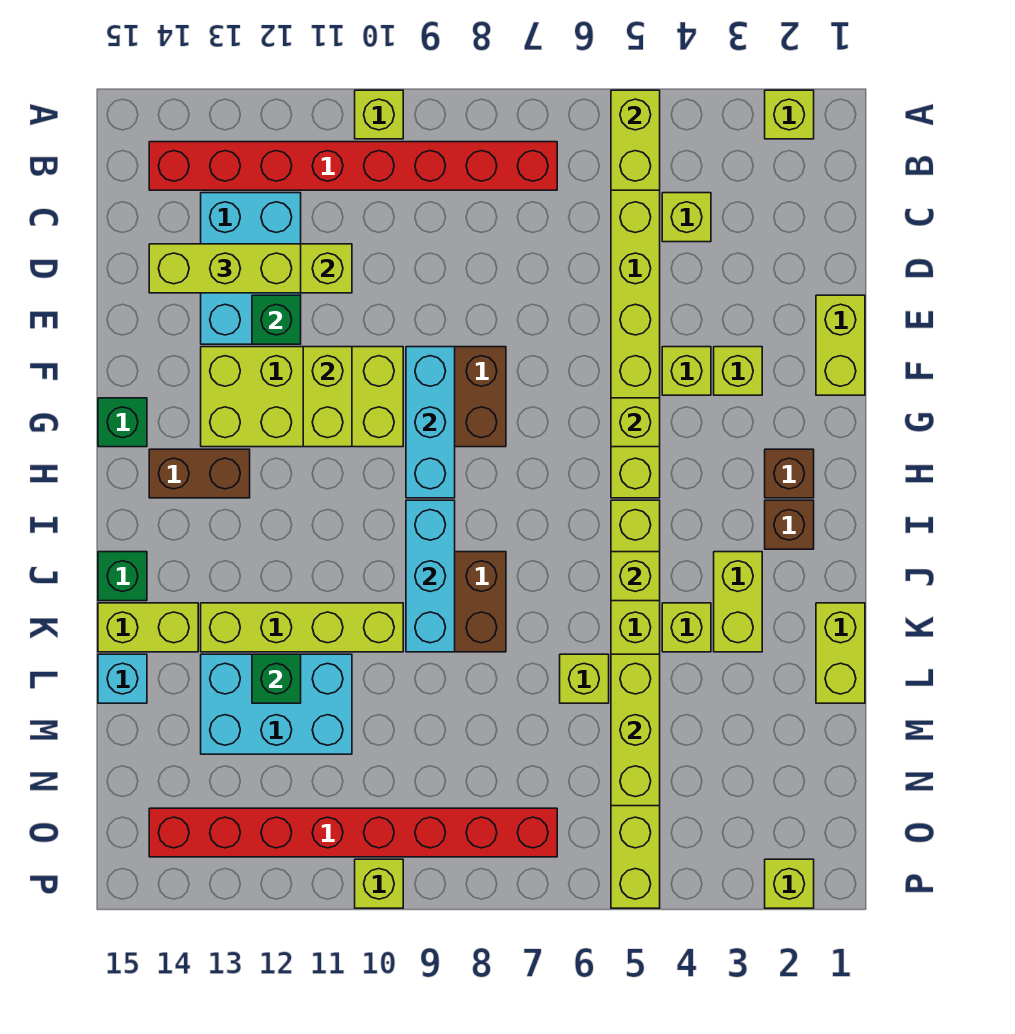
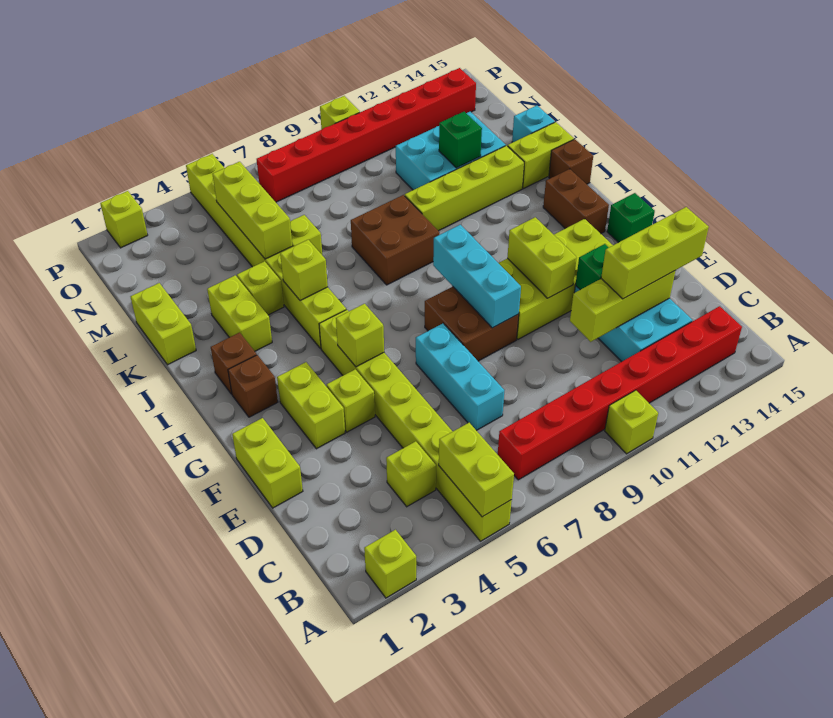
lime brick F3 level 1 -> lime brick F3:G3 level 1
brown brick H13:H14 level 1 -> brown brick H14:I14 level 1
cyan brick I9:K9 level 2 -> cyan brick D7:F7 level 1
green brick J15 level 1 -> brown brick J15 level 1

